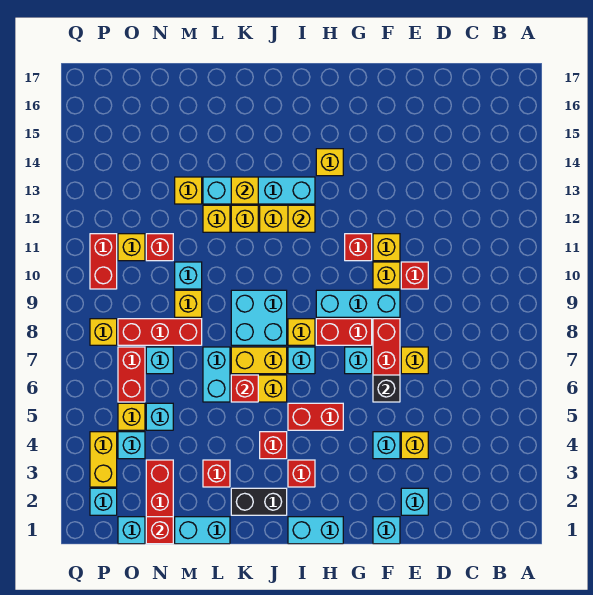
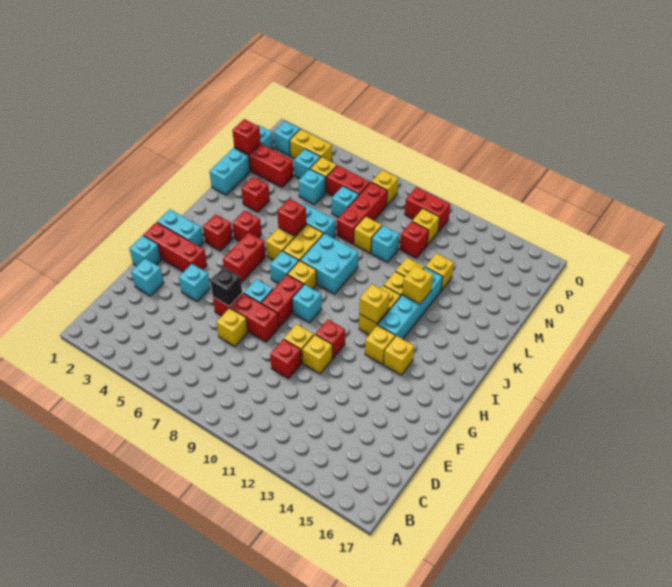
yellow brick E4 level 1 -> yellow brick H13 level 1
cyan brick F9:H9 level 1 -> cyan brick H9 level 1
none -> red brick G1:G3 level 1
cyan brick H1:I1 level 1 -> cyan brick H1:H2 level 1
black brick J2:K2 level 1 -> none

